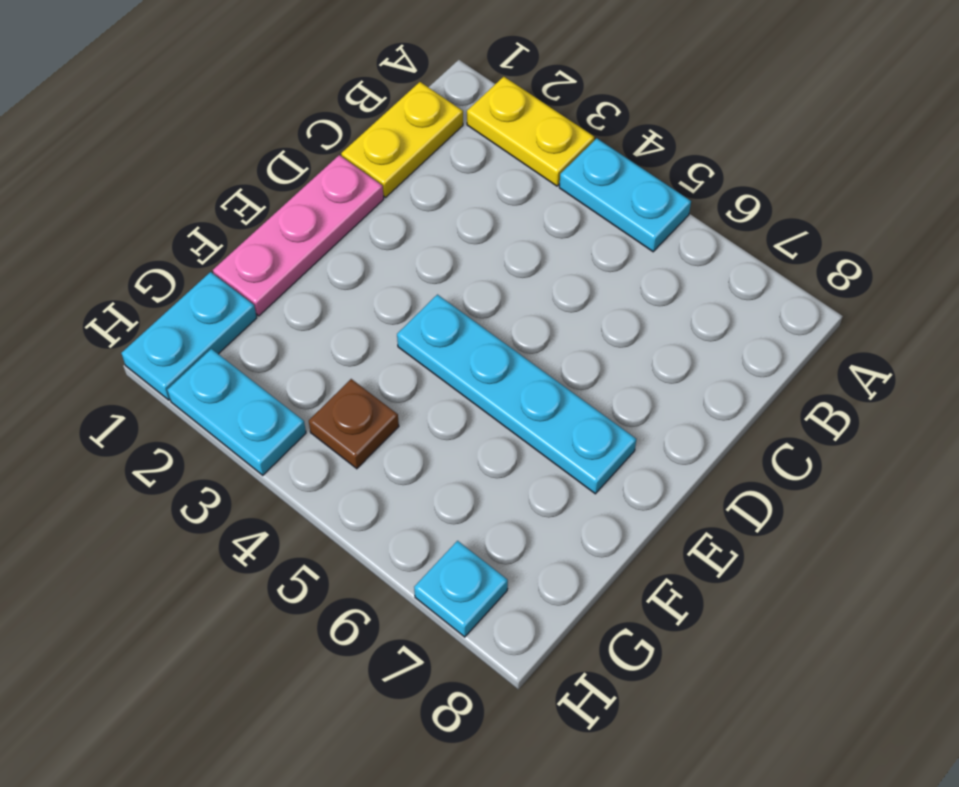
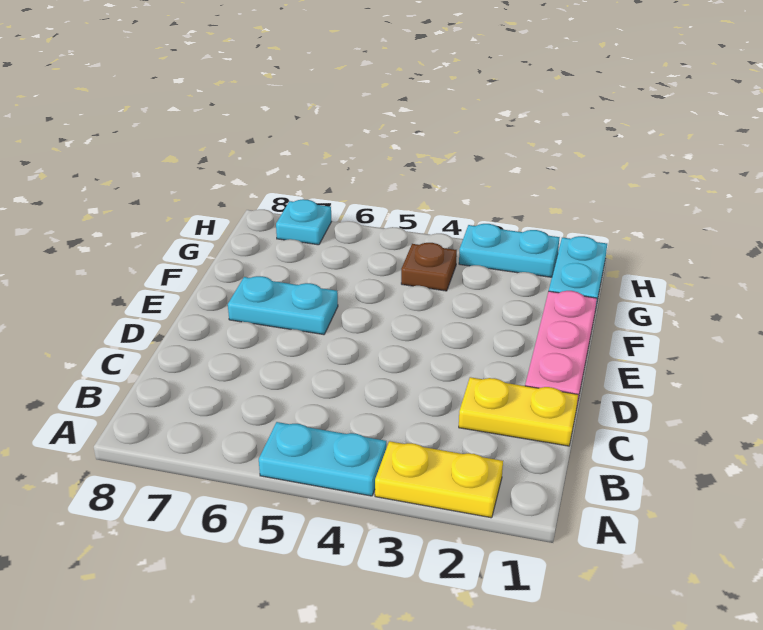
yellow plate B1:C1 level 1 -> yellow plate C1:C2 level 1
cyan plate E4:E7 level 1 -> cyan plate E6:E7 level 1

